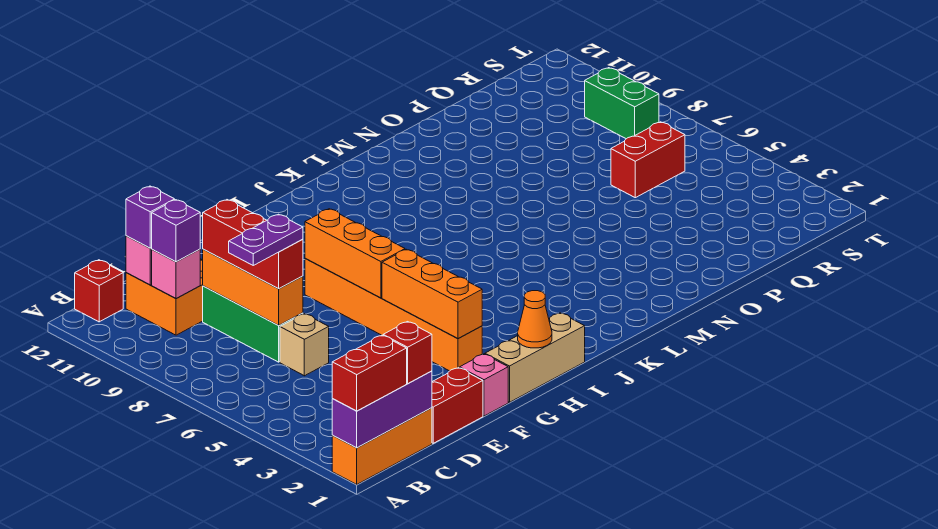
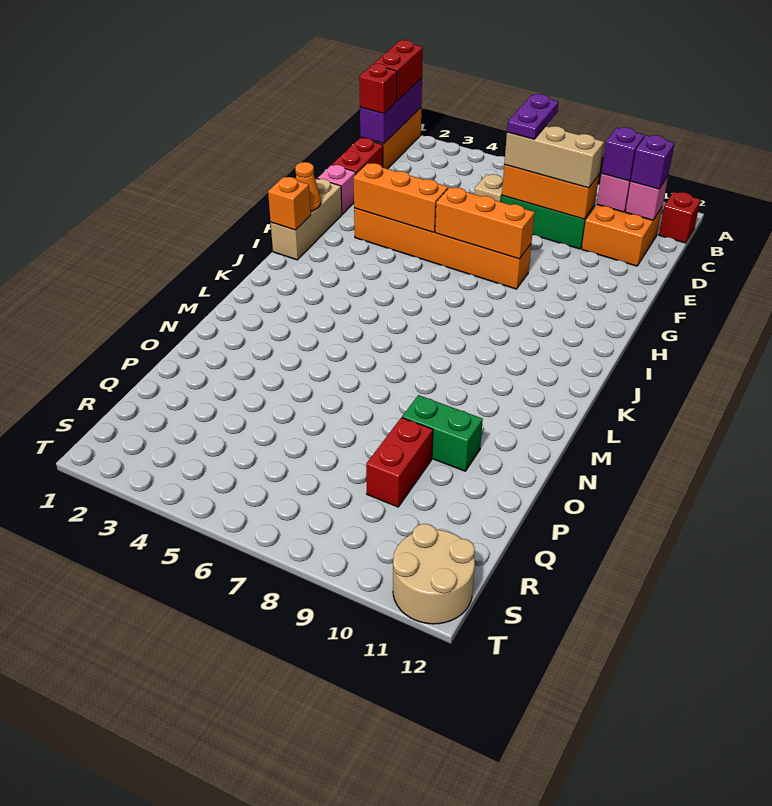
red brick D7:D9 level 3 -> tan brick D7:D9 level 3
none -> orange brick I1 level 2
red brick Q6:R6 level 1 -> red brick P9:Q9 level 1
green brick S8:S9 level 1 -> green brick O9:O10 level 1
none -> tan round brick S11:T12 level 1

